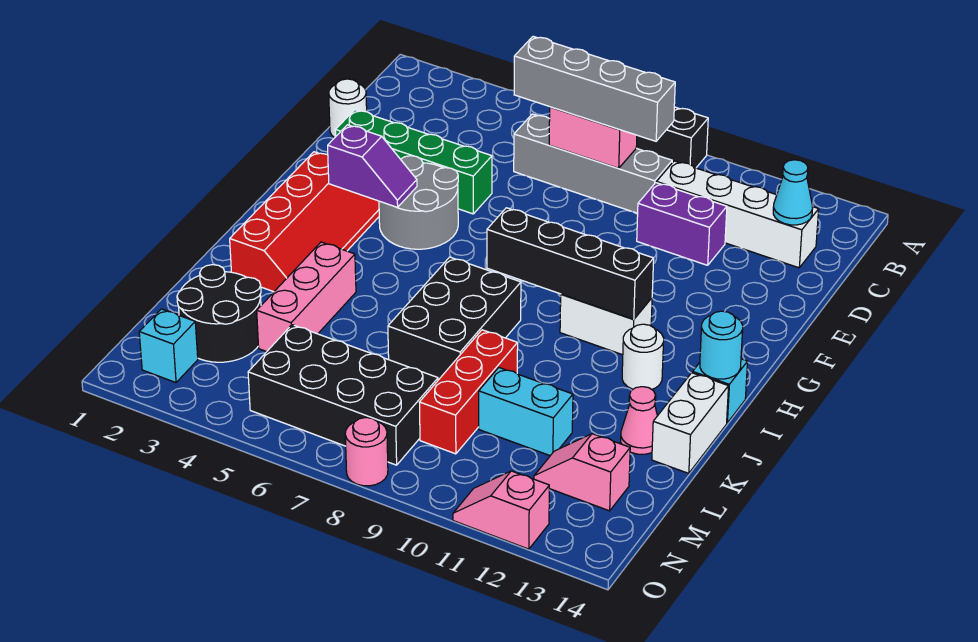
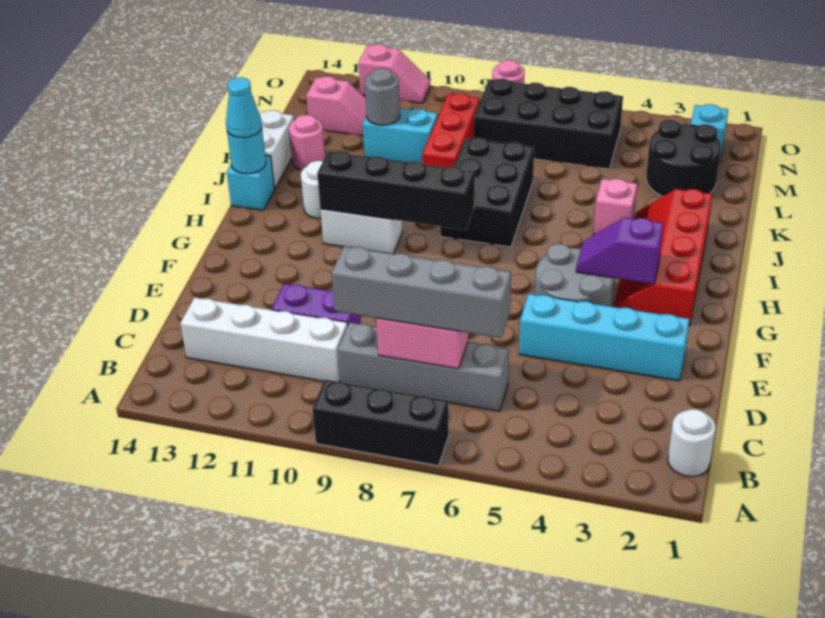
cyan cone C13 level 2 -> cyan cone I14 level 3
white round brick D1 level 1 -> white round brick B1 level 1
green brick E2:E5 level 1 -> cyan brick E2:E5 level 1
pink brick J4:L4 level 1 -> pink brick J4 level 1
pink cone K13 level 1 -> pink round brick K13 level 1
none -> grey round brick L11 level 2

